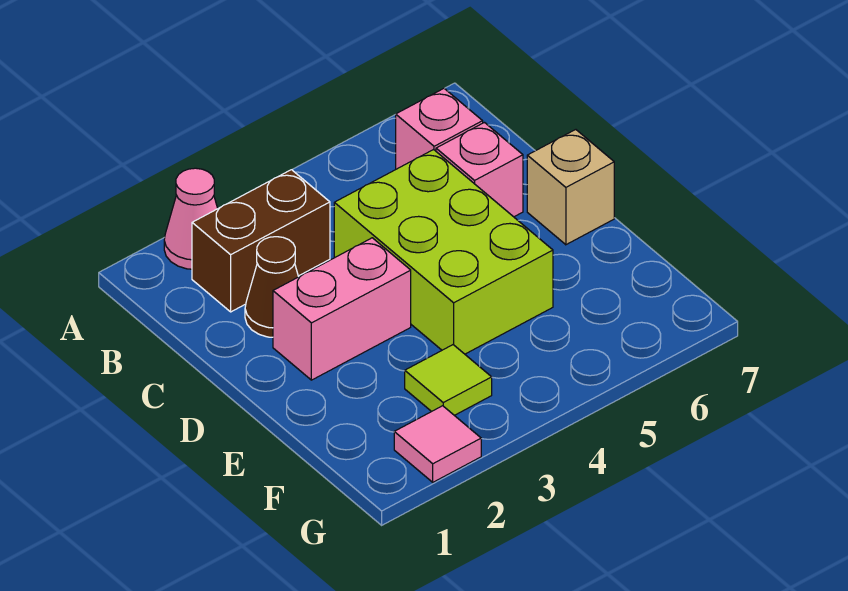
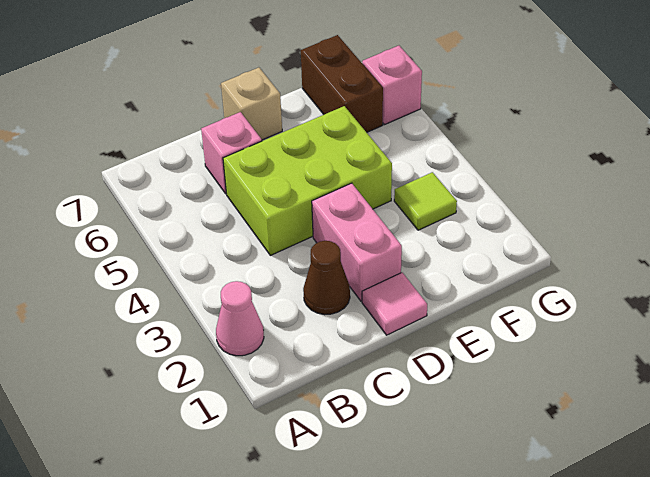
brown brick B2:B3 level 1 -> brown brick F6:F7 level 1
pink brick B6 level 1 -> pink brick G6 level 1
pink tile G2 level 1 -> pink tile D1 level 1

